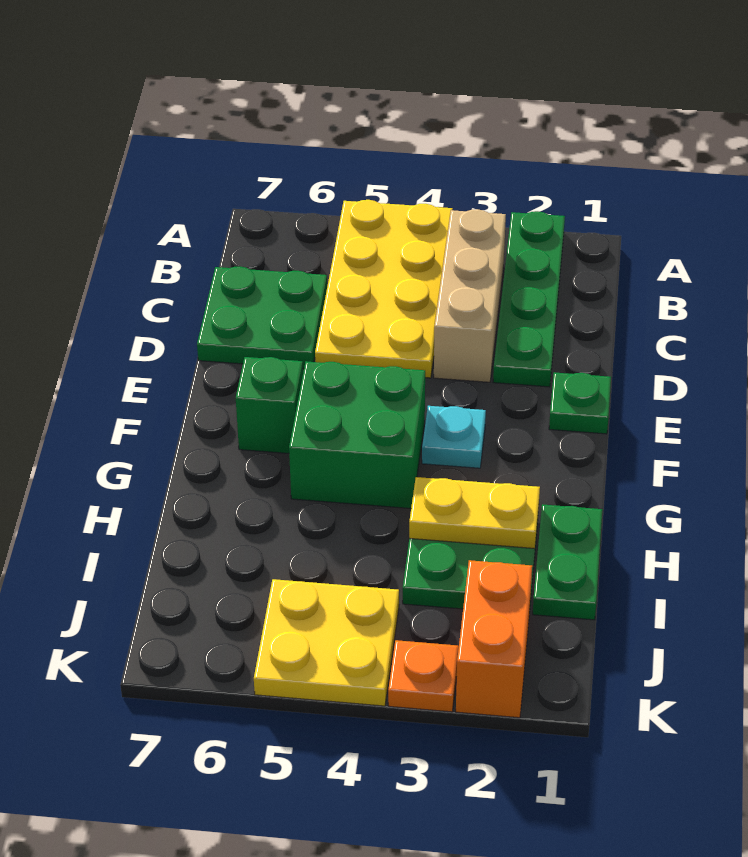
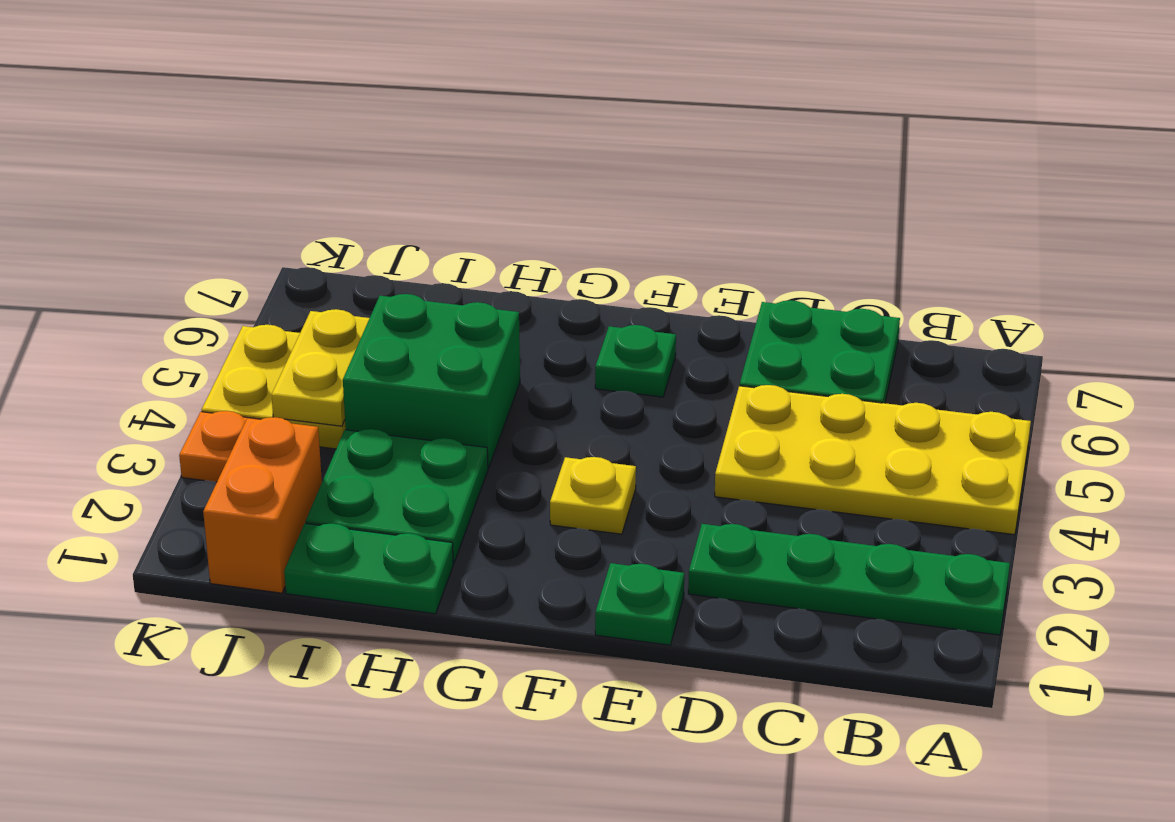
tan brick B3:D3 level 1 -> none
cyan plate F3 level 1 -> yellow plate F3 level 1
green brick F4:G5 level 1 -> green brick H4:I5 level 1
green brick F6 level 1 -> green plate F6 level 1
yellow plate H2:H3 level 2 -> yellow plate J4:J5 level 2
orange brick J2:K2 level 1 -> orange brick J1:J2 level 1

